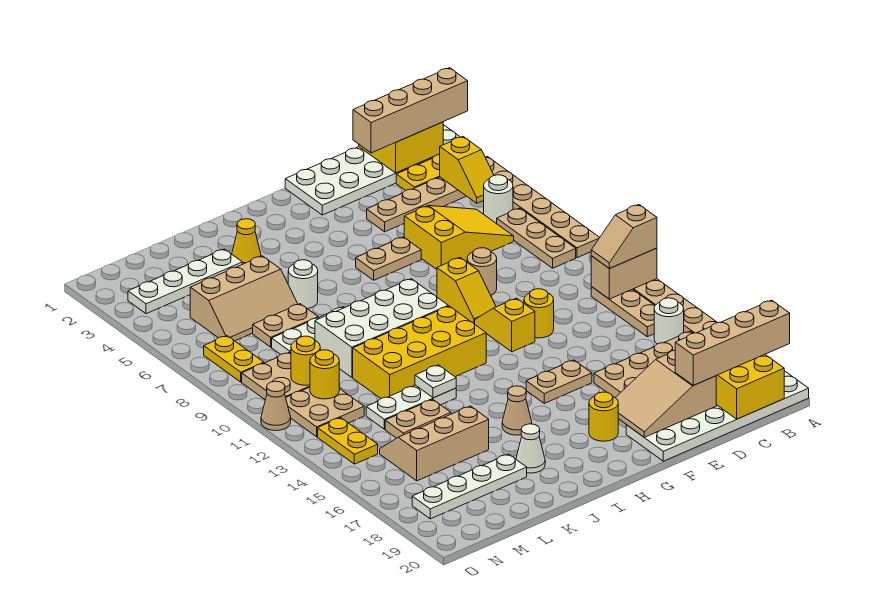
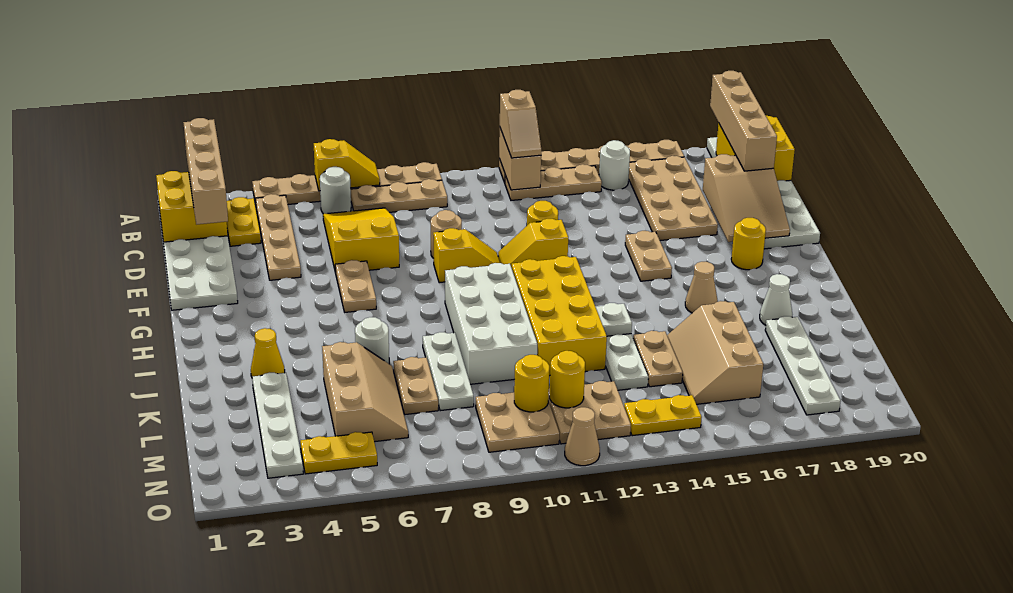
yellow slope B4:B5 level 2 top 4 -> yellow slope A6:A7 level 2 top 6
yellow plate N7:N8 level 1 -> yellow plate N4:N5 level 1

